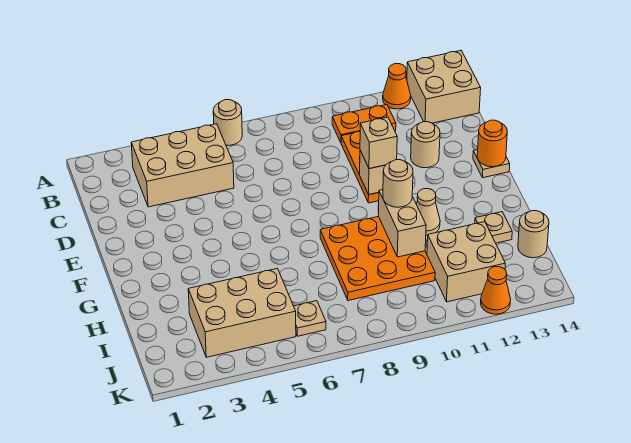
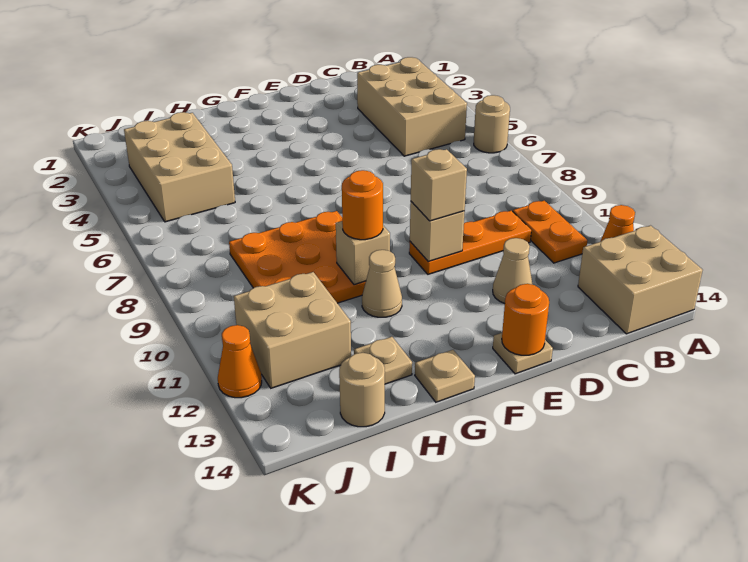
tan round brick D12 level 1 -> tan cone D12 level 1
tan brick G10:H10 level 2 -> tan brick G10 level 2
tan round brick G10 level 3 -> orange round brick G10 level 3
tan plate J6 level 1 -> tan plate G14 level 1

